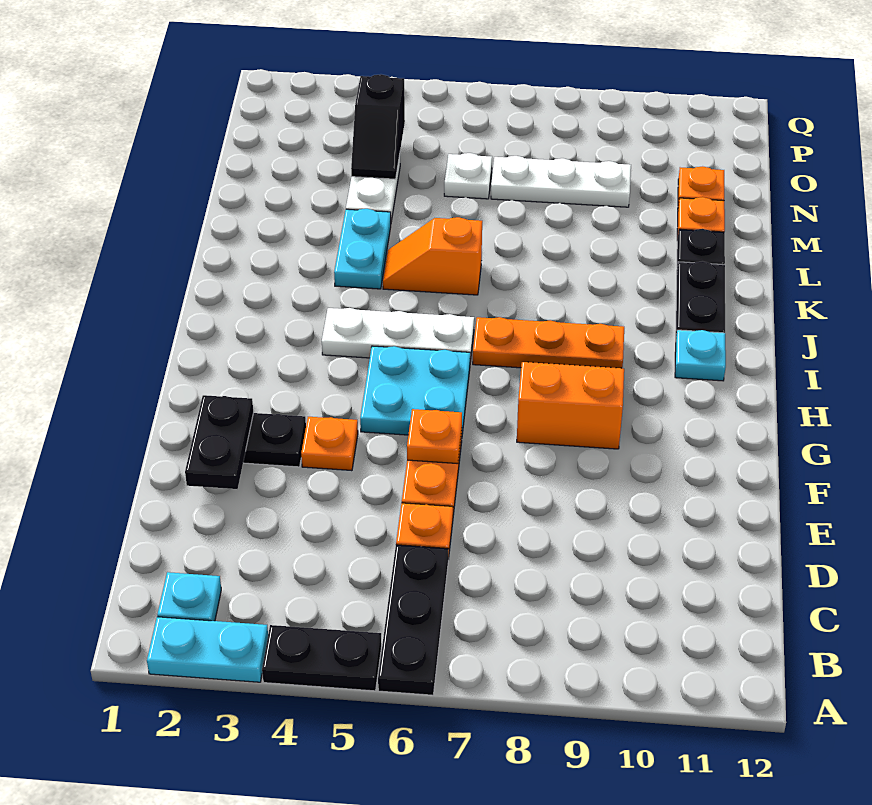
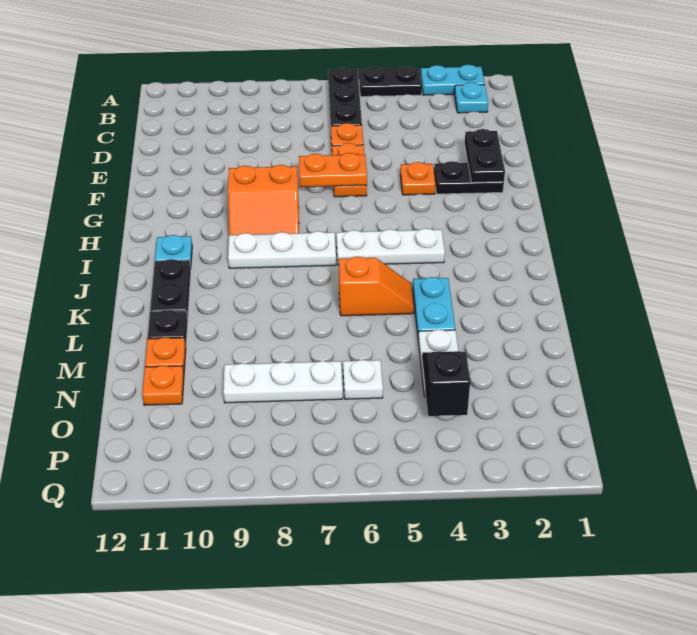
orange plate F6 level 2 -> orange plate F6:F7 level 2
cyan plate G5:H6 level 1 -> none
orange plate I7:I9 level 1 -> white plate I7:I9 level 1

